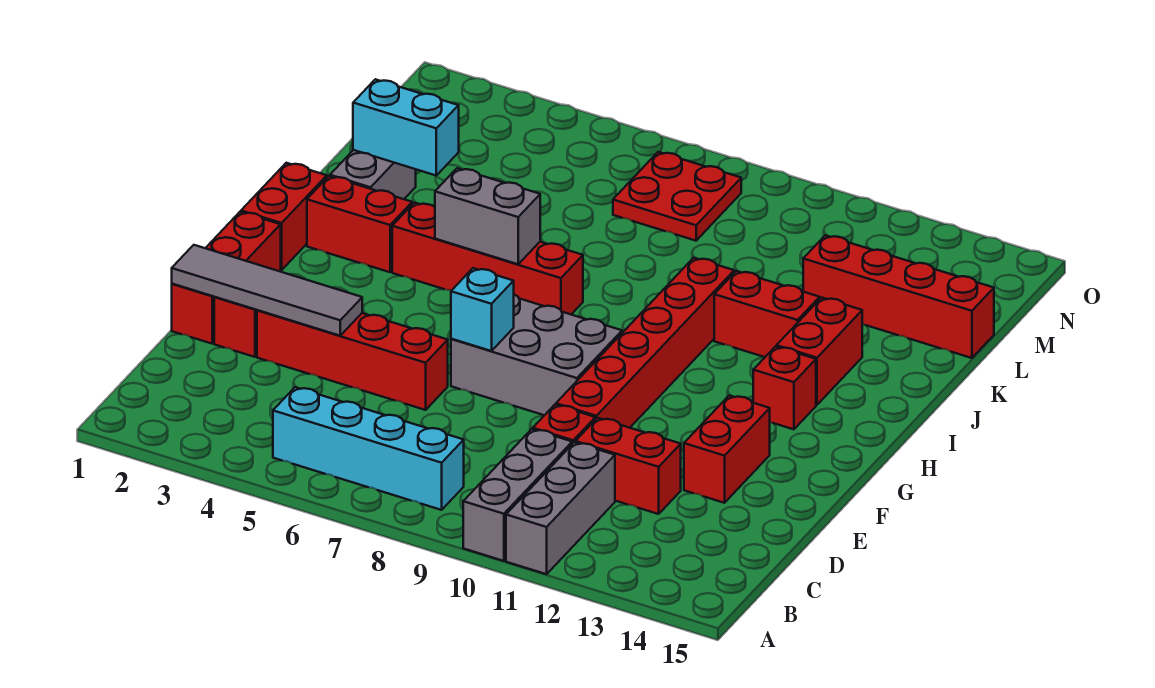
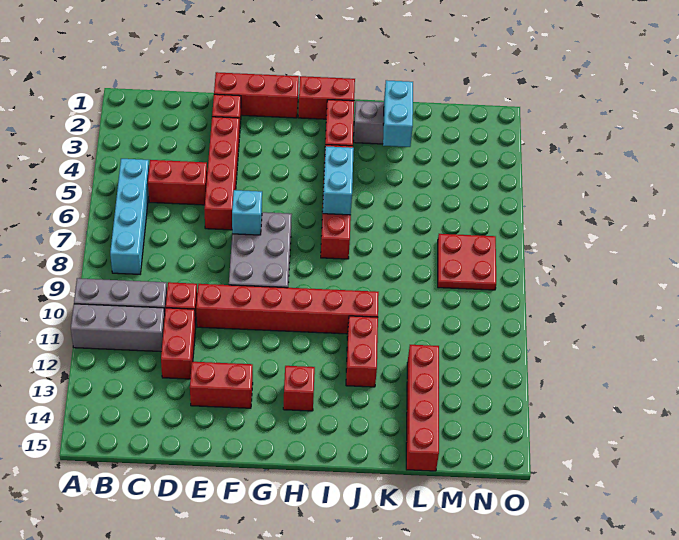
grey tile E1:E4 level 2 -> none
grey brick I5:I6 level 2 -> cyan brick I5:I6 level 2
red brick I13:J13 level 1 -> red brick C5:D5 level 1

